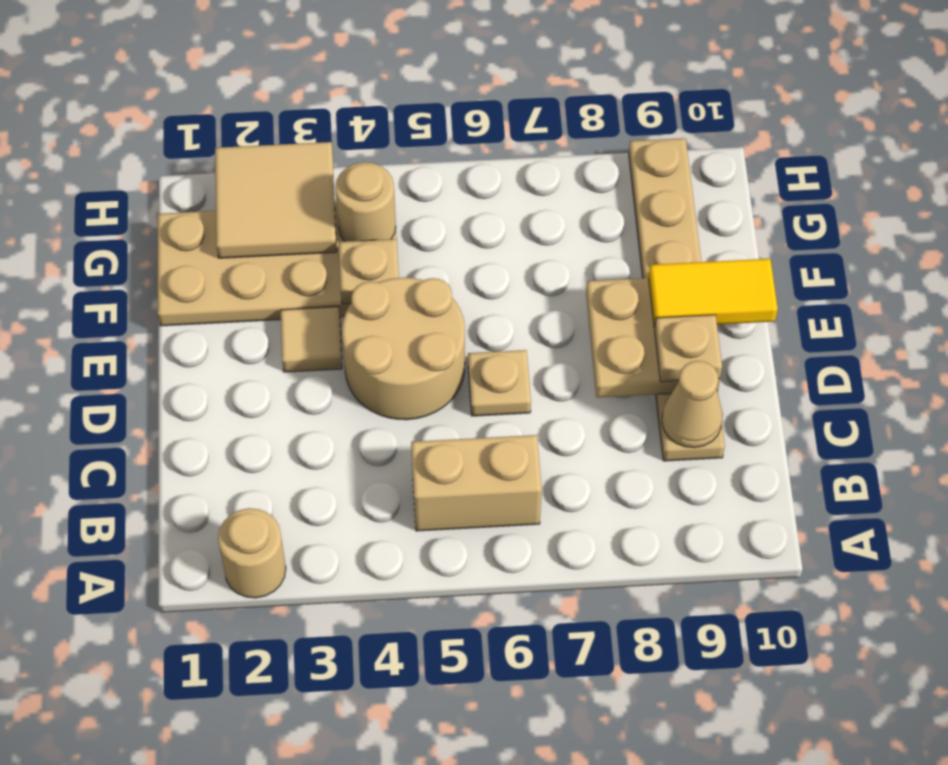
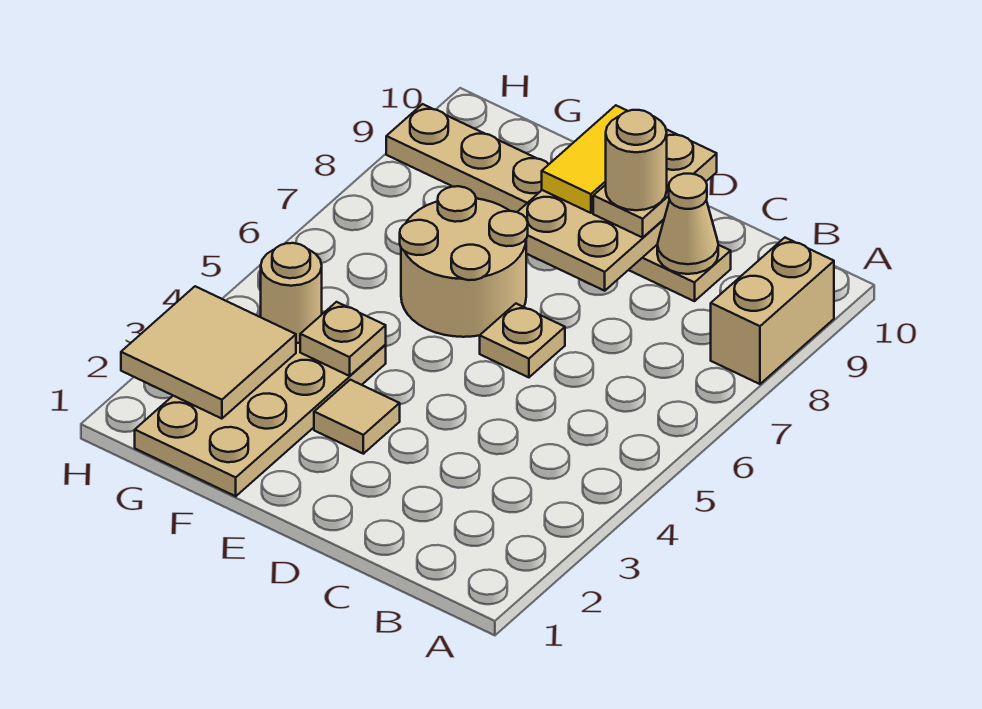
tan round brick A2 level 1 -> tan round brick D9 level 4
tan brick B5:B6 level 1 -> tan brick A8:A9 level 1
tan round brick D4:E5 level 1 -> tan round brick E6:F7 level 1
tan plate D9 level 3 -> tan plate D9:D10 level 3

